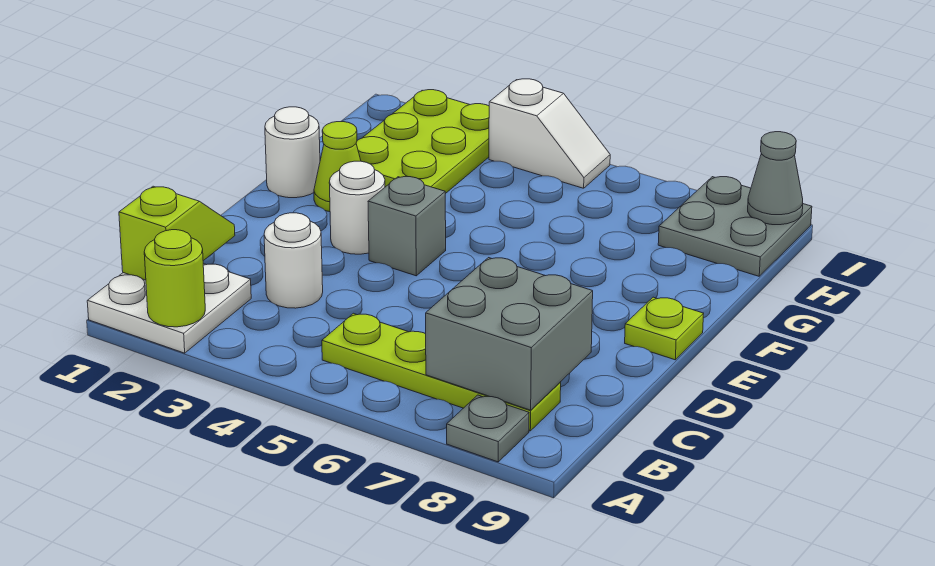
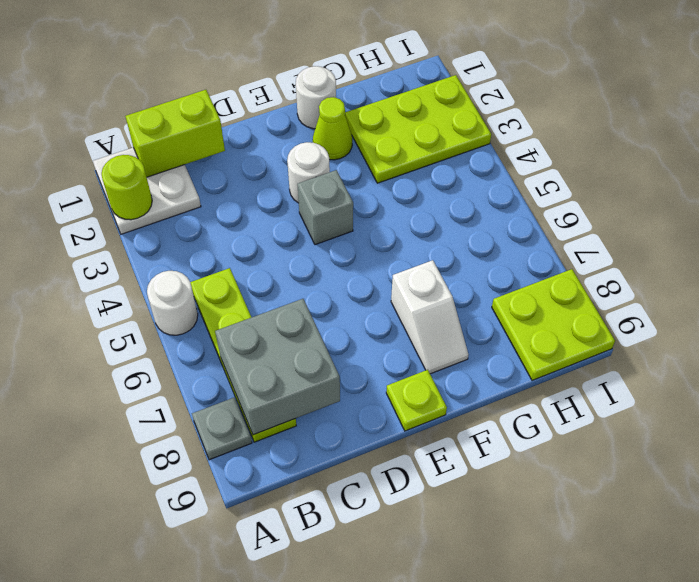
lime slope B1:C1 level 2 top B -> lime brick B1:C1 level 2
white round brick C3 level 1 -> white round brick A5 level 1
grey plate H8:I9 level 1 -> lime plate H8:I9 level 1
white slope I4:I5 level 1 top 4 -> white slope F7:F8 level 1 top 7
grey cone I9 level 2 -> none

